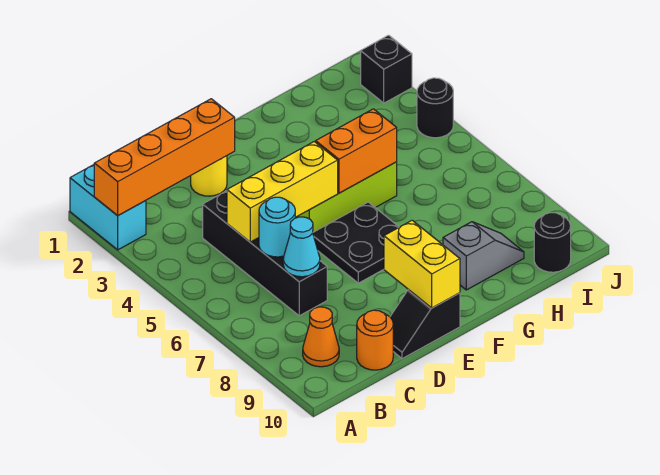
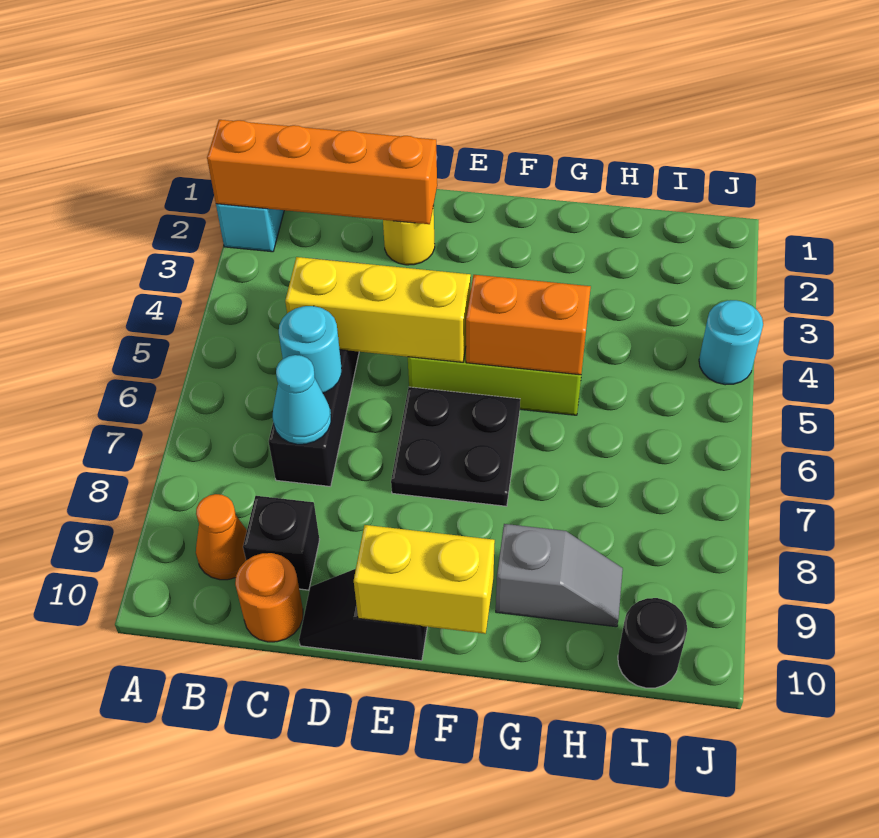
yellow brick E9:E10 level 2 -> yellow brick E10:F10 level 2
black brick J2 level 1 -> black brick C9 level 1
black round brick J4 level 1 -> cyan round brick J4 level 1

